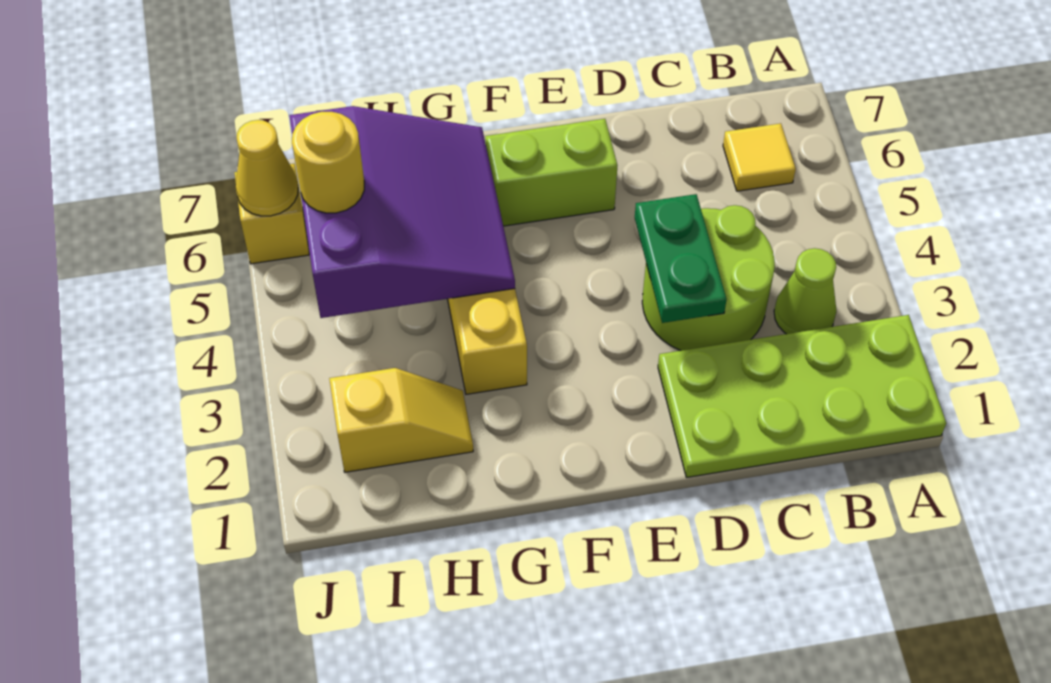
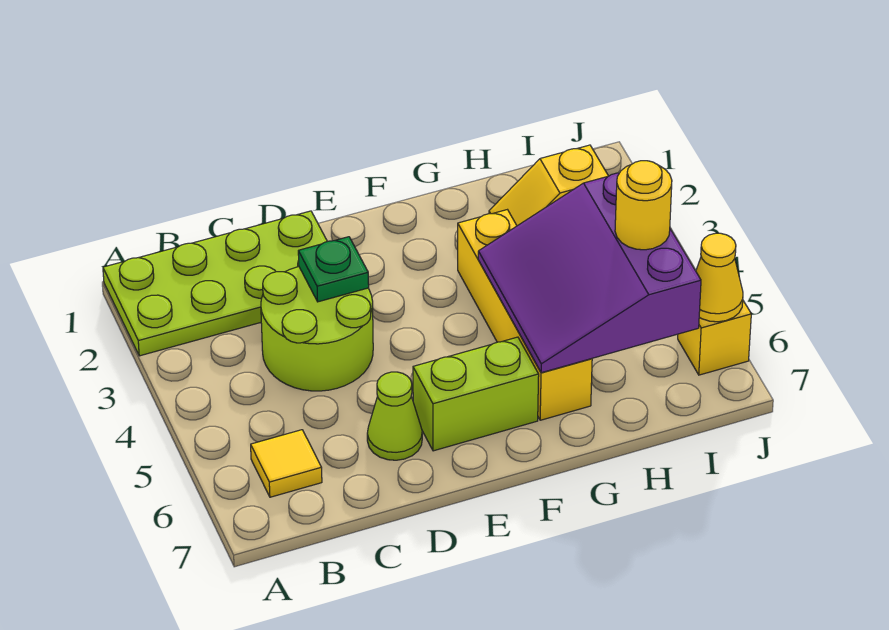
lime cone B3 level 1 -> lime cone D6 level 1
green plate D3:D4 level 2 -> green plate D3 level 2

